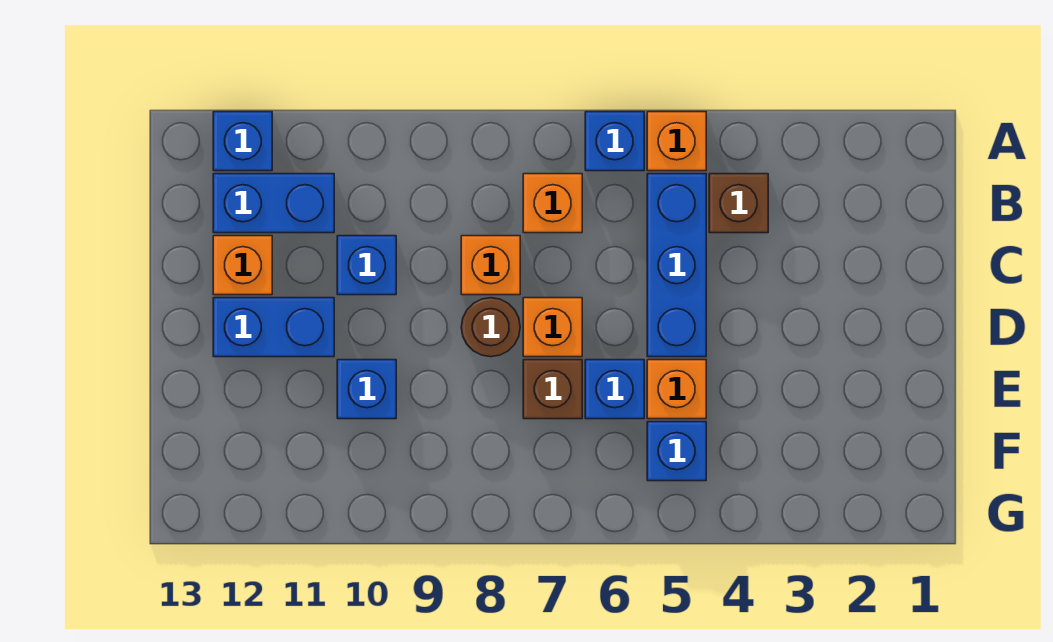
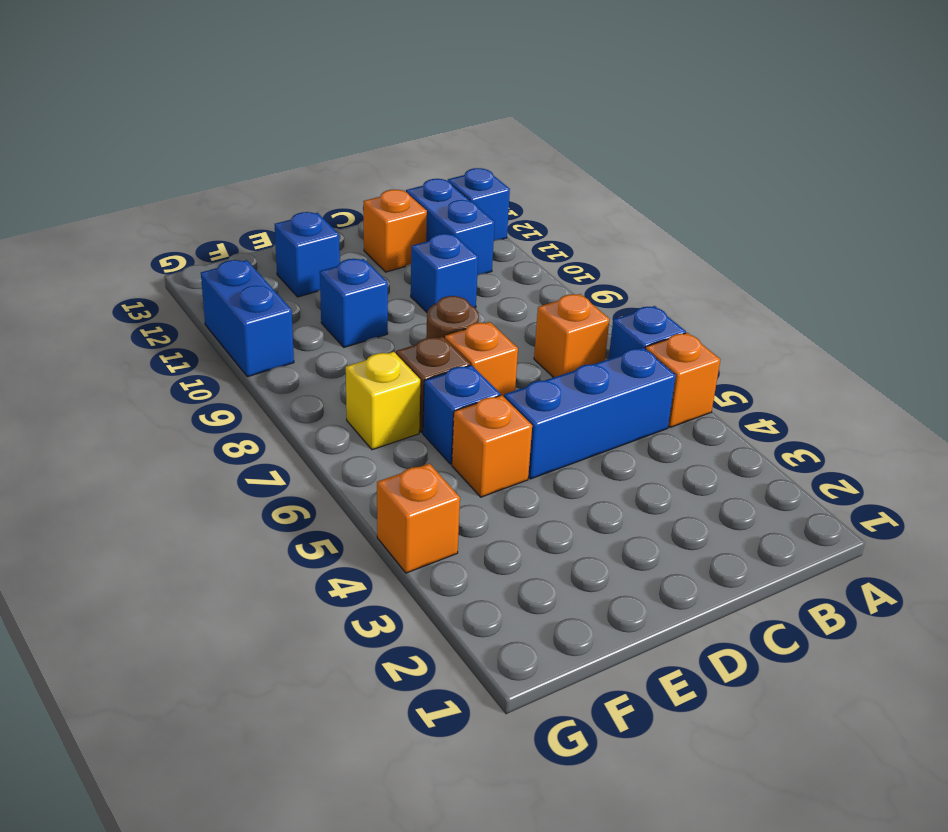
brown brick B4 level 1 -> none
orange brick C8 level 1 -> orange brick G4 level 1
blue brick D11:D12 level 1 -> blue brick G10:G11 level 1
blue brick F5 level 1 -> blue brick E12 level 1
none -> yellow brick F7 level 1

